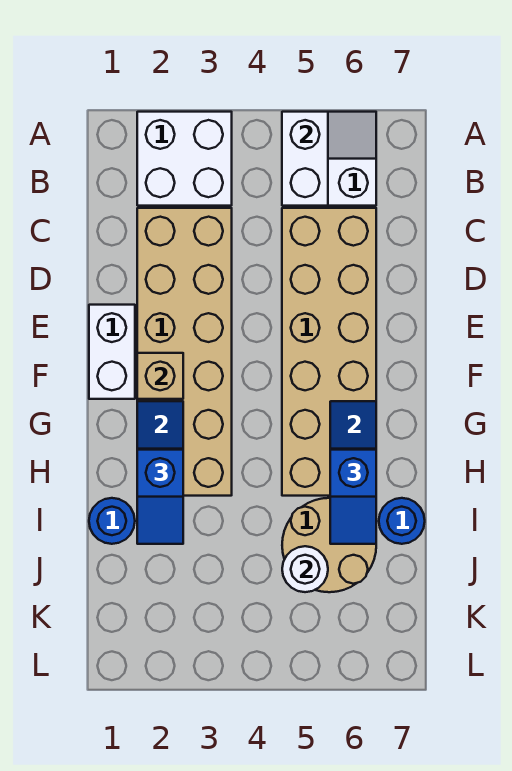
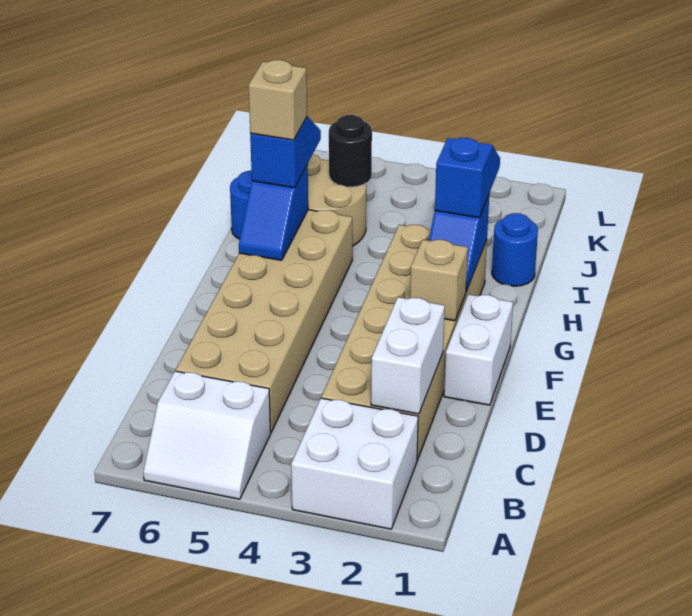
white brick A5:B5 level 2 -> white brick C2:D2 level 2
none -> tan brick H6 level 4
white round brick J5 level 2 -> black round brick J5 level 2

